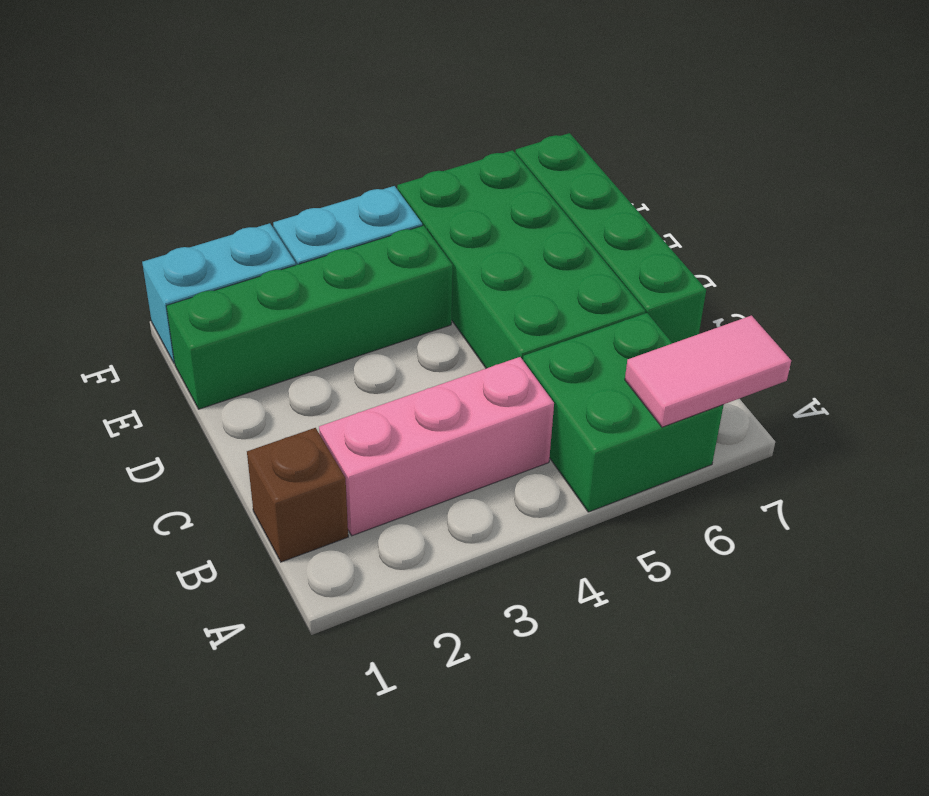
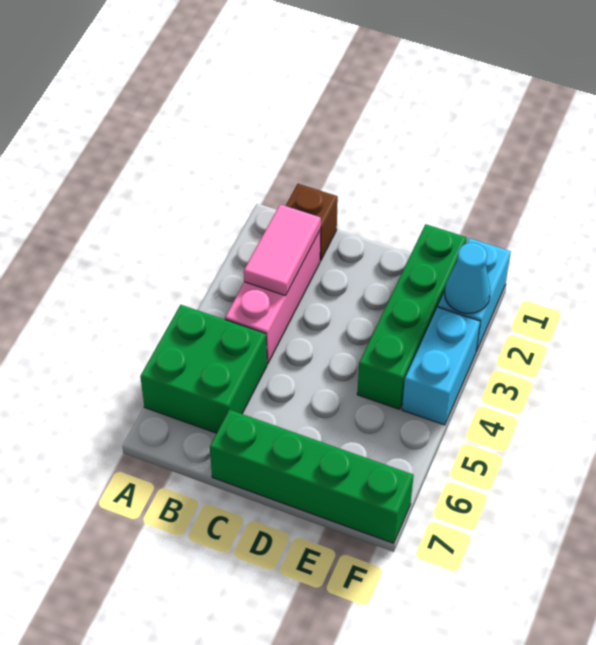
pink tile A6:A7 level 2 -> pink tile B2:B3 level 2
green brick C5:F6 level 1 -> none
none -> cyan cone F2 level 2

